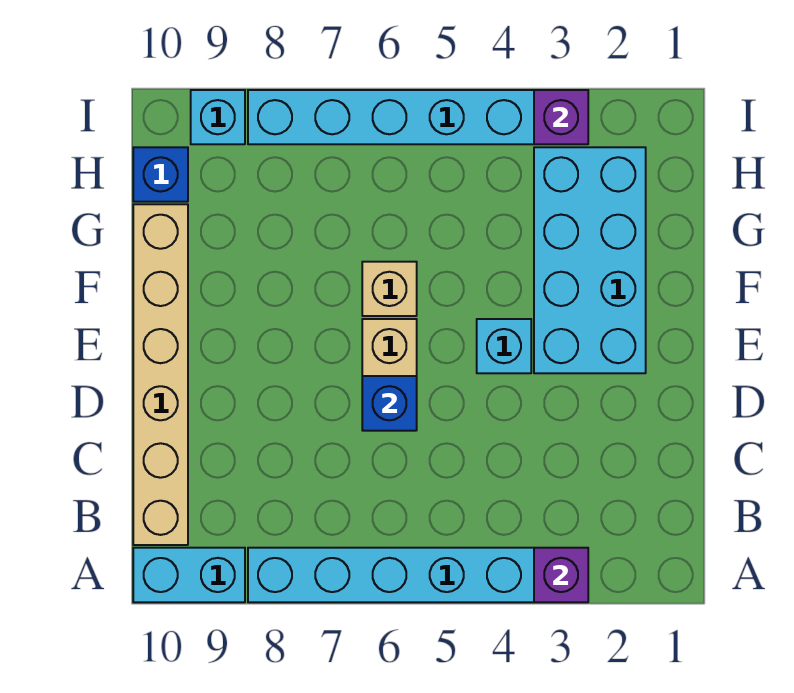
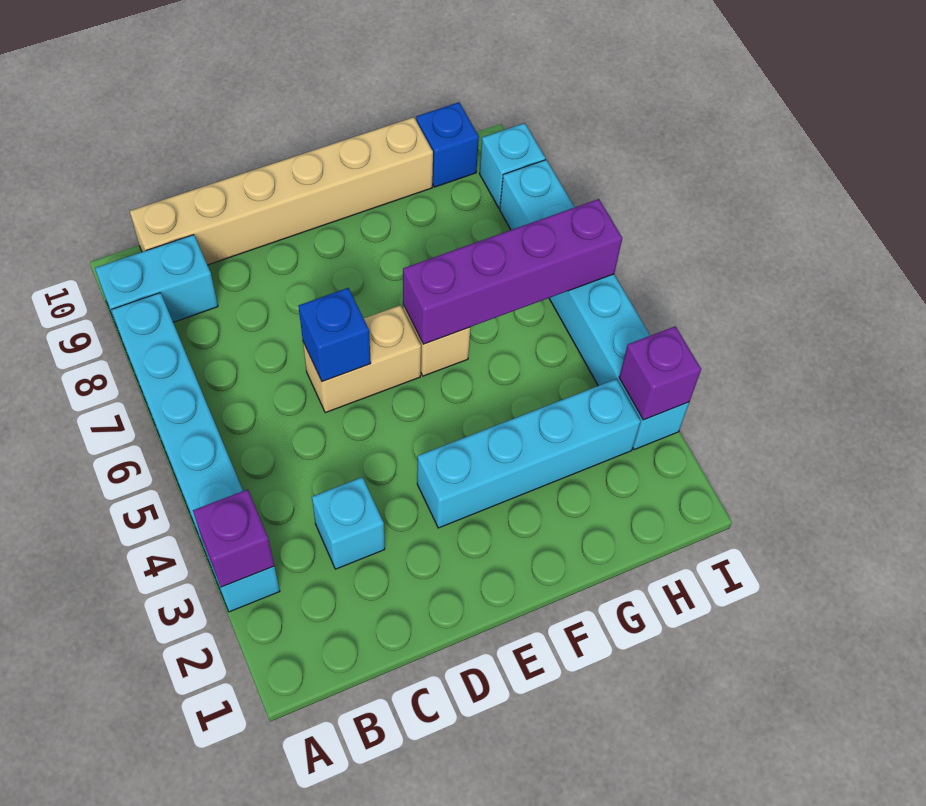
cyan brick A9:A10 level 1 -> cyan brick A9:B9 level 1
cyan brick E2:H3 level 1 -> cyan brick E3:H3 level 1
cyan brick E4 level 1 -> cyan brick C3 level 1
none -> purple brick F6:I6 level 2

